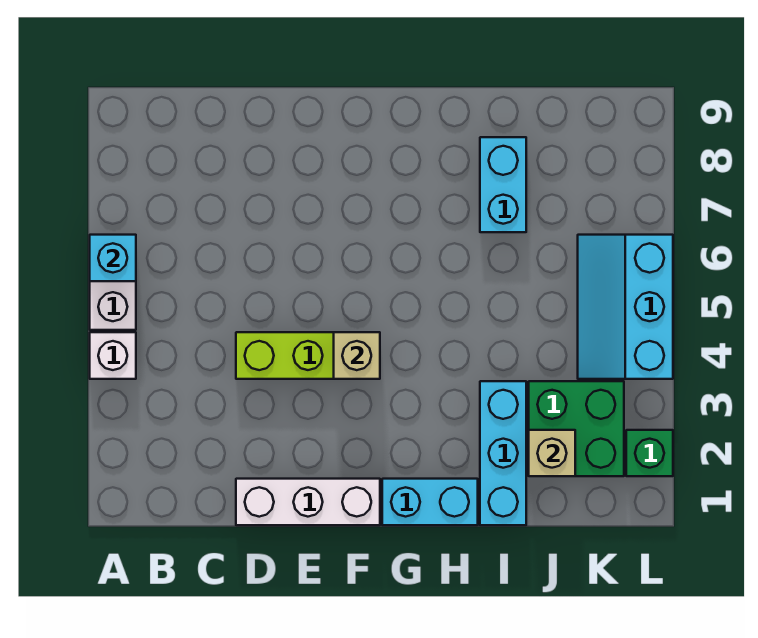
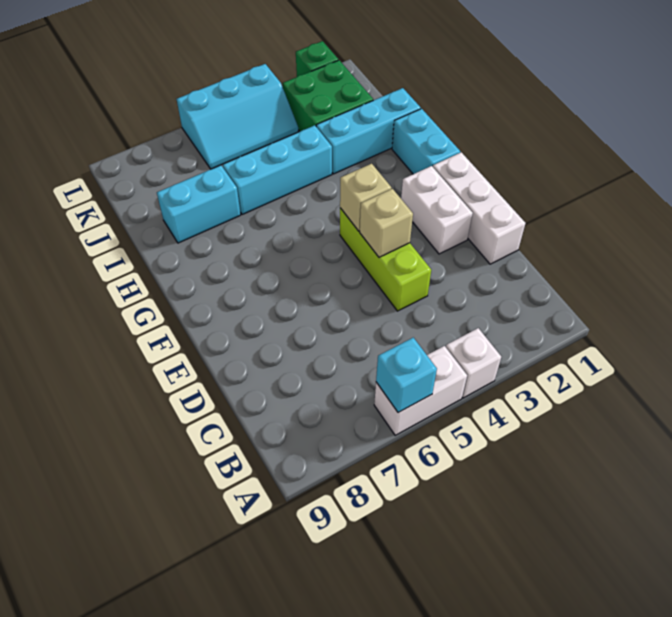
none -> white brick E2:F2 level 1
none -> cyan brick I4:I6 level 1
tan brick J2 level 2 -> tan brick E4 level 2

